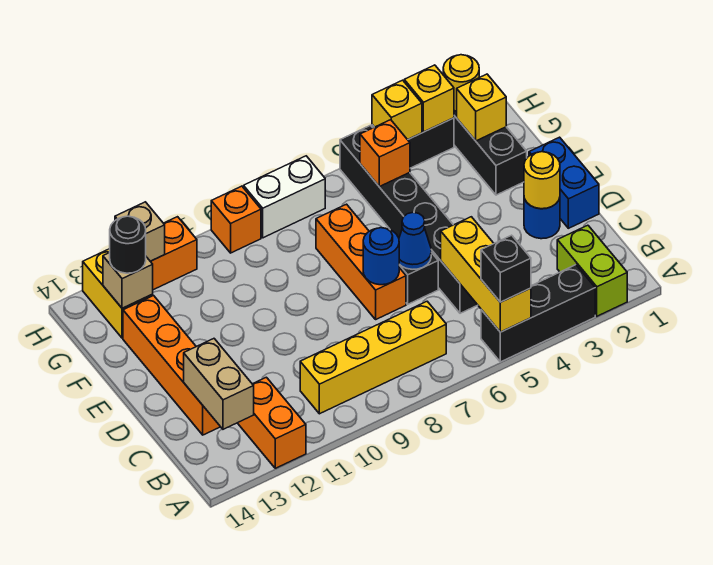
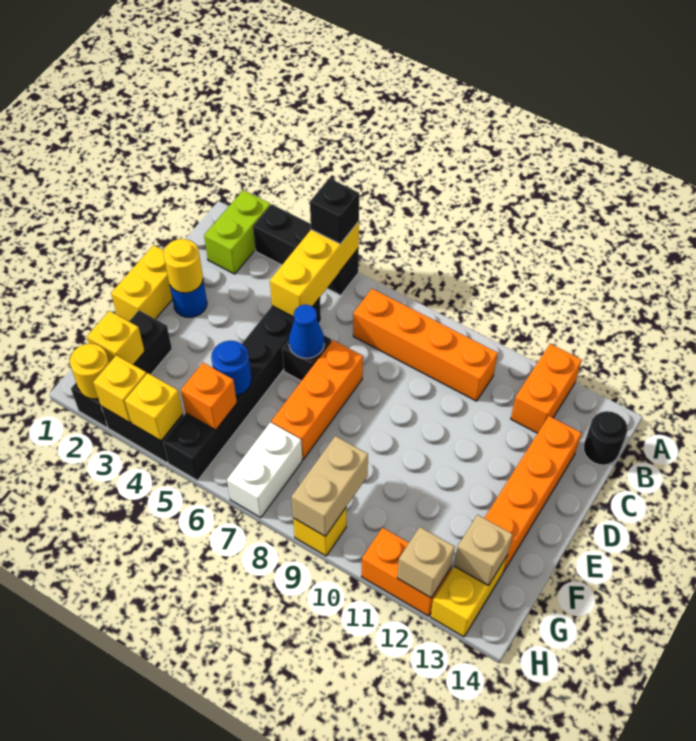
yellow brick B7:B10 level 1 -> orange brick B7:B10 level 1
tan brick B13:C13 level 2 -> tan brick G9:H9 level 2
blue brick D1:E1 level 1 -> yellow brick D1:E1 level 1
blue round brick D7 level 2 -> blue round brick F5 level 2
black round brick G13 level 3 -> black round brick B14 level 1
white brick H7:H8 level 1 -> white brick G7:H7 level 1
orange brick H9 level 1 -> yellow brick H9 level 1

